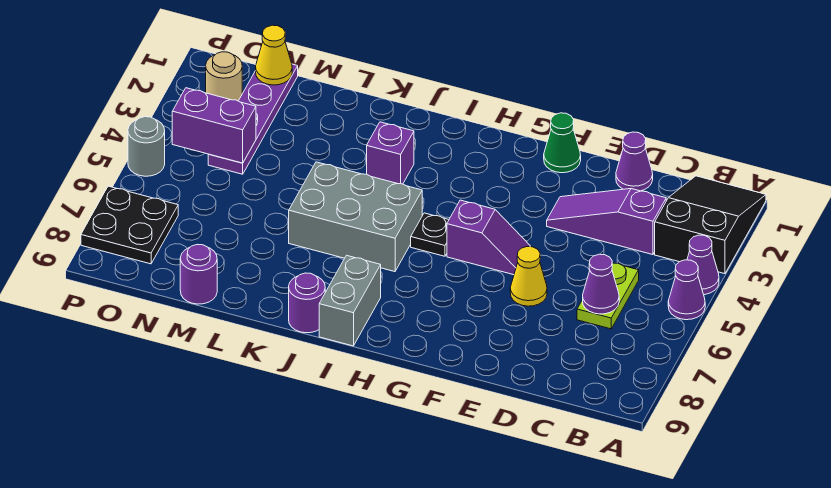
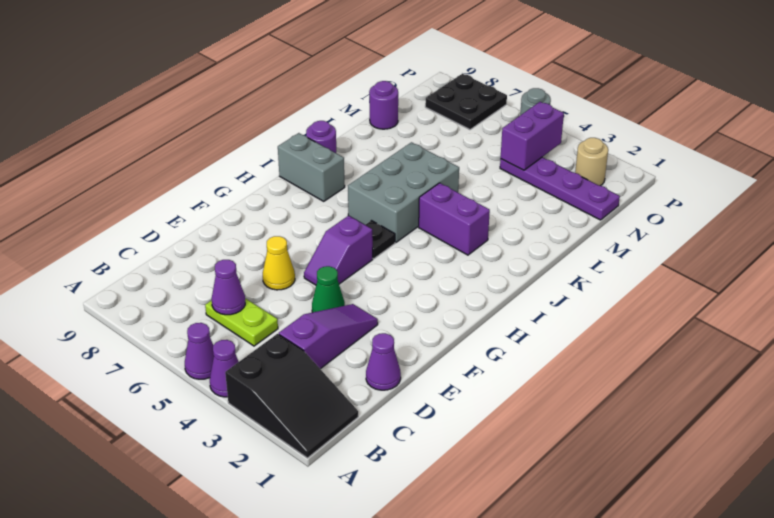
green cone F1 level 1 -> green cone E4 level 1
purple brick J3 level 1 -> purple brick J3:J4 level 1
yellow cone N1 level 2 -> none

